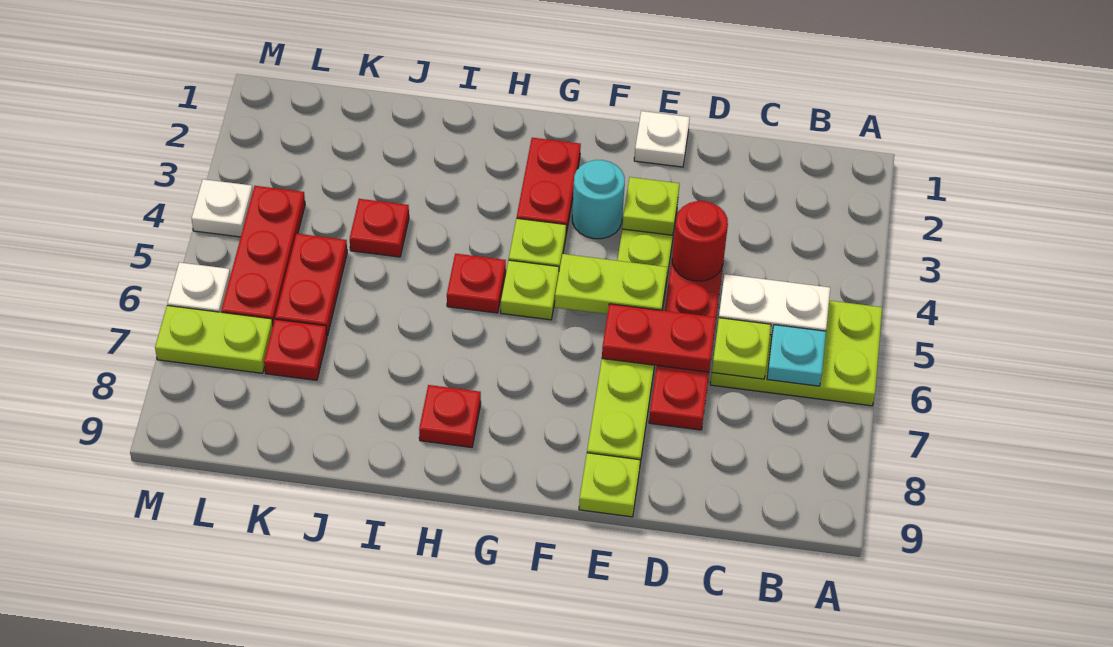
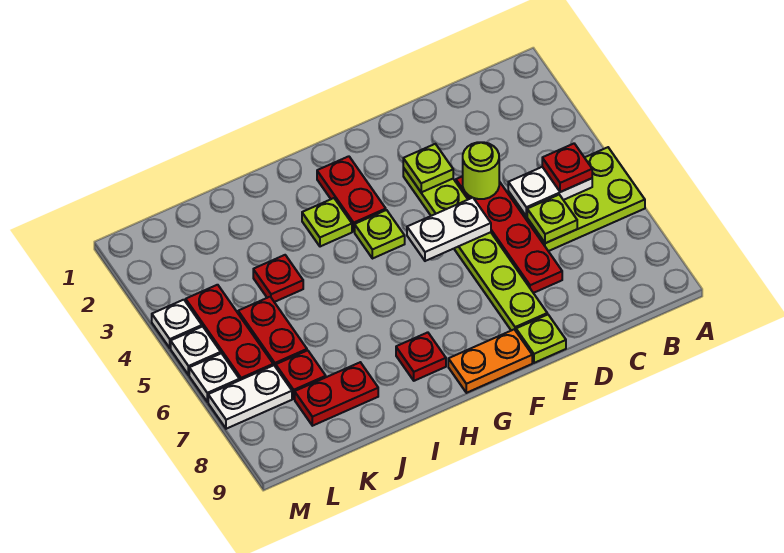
cyan plate B6 level 2 -> none
red round brick D4 level 2 -> lime round brick D4 level 2
red plate D6:E6 level 2 -> red plate J8:K8 level 1
white plate E1 level 1 -> white plate M5 level 1
lime plate E5:F5 level 2 -> white plate E5:F5 level 2
cyan round brick F3 level 1 -> none
none -> orange plate F9:G9 level 1
lime plate G5 level 1 -> lime plate H3 level 1
red plate H5 level 1 -> red plate B5 level 3
lime plate L7:M7 level 1 -> white plate L7:M7 level 1

